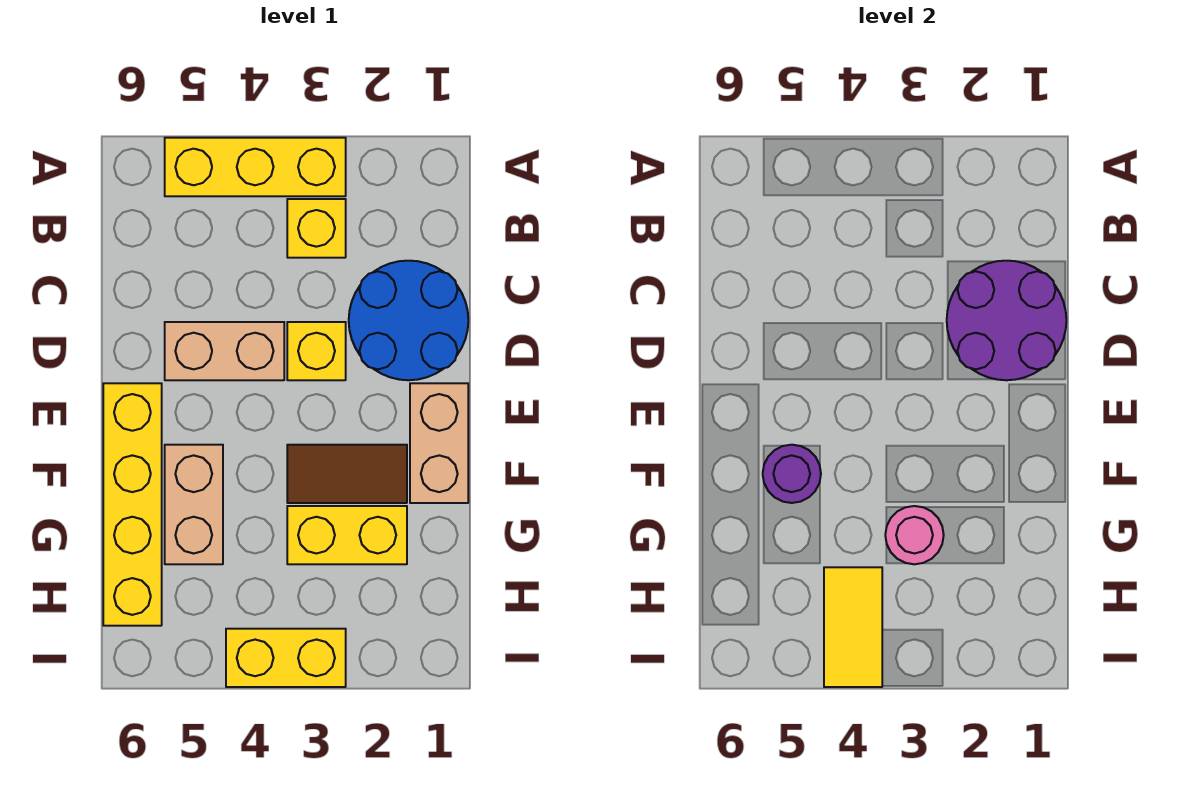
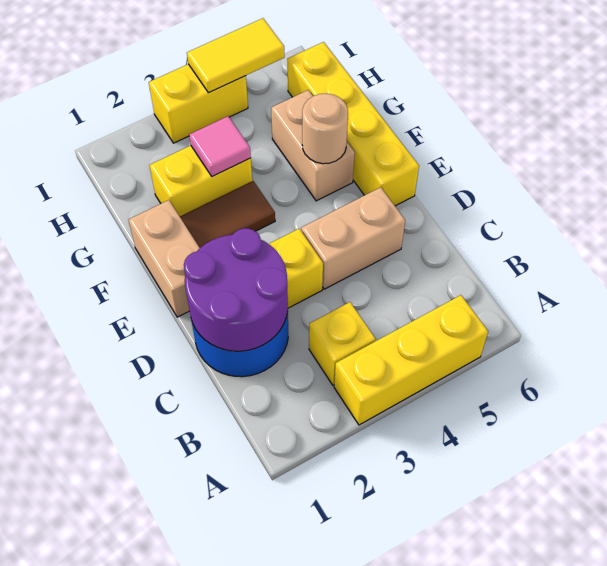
purple round brick F5 level 2 -> tan round brick F5 level 2
pink round brick G3 level 2 -> pink tile G3 level 2
yellow tile H4:I4 level 2 -> yellow tile I4:I5 level 2

